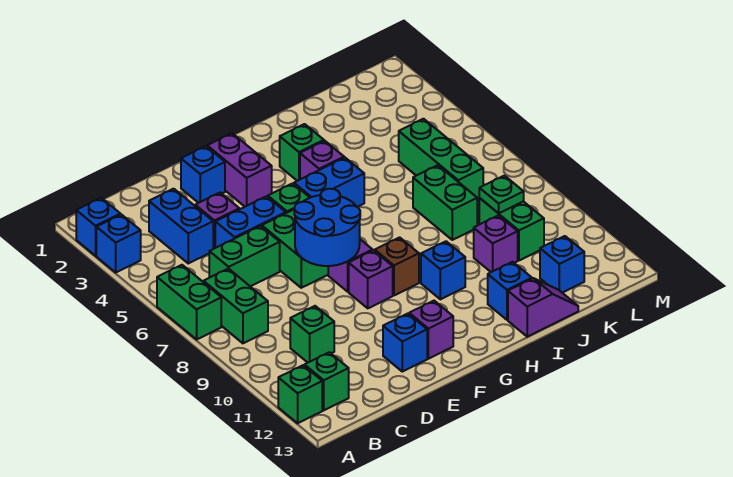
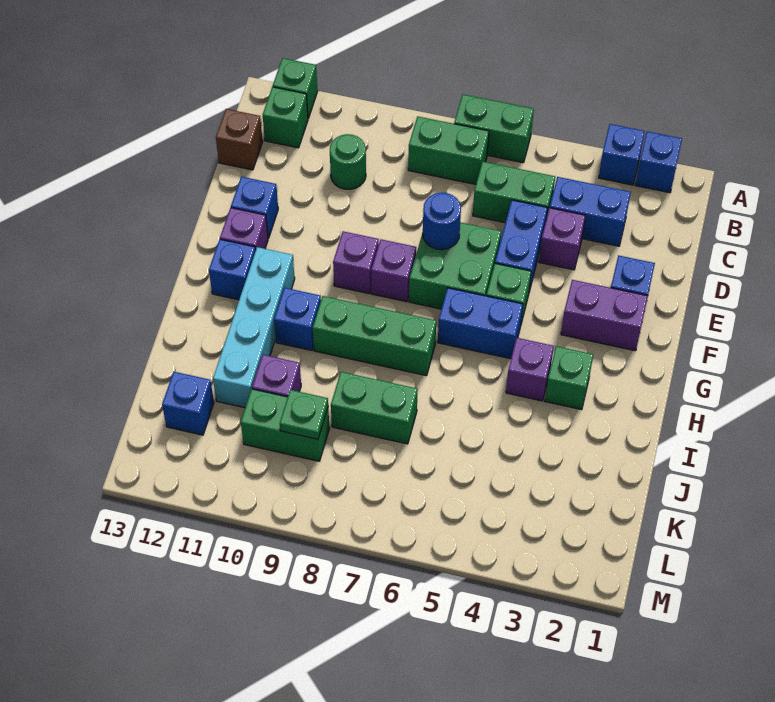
green brick C6:D6 level 1 -> green brick C5:C6 level 1
green brick C10 level 1 -> green round brick C10 level 1
blue round brick E7:F8 level 2 -> blue round brick E7 level 2
blue brick G5:H5 level 1 -> blue brick G5:G6 level 1
brown brick G9 level 1 -> brown brick C13 level 1
none -> cyan brick G11:J11 level 1
blue brick I12 level 1 -> blue brick G12 level 1
purple slope I13:J13 level 1 top I -> none
green brick K5:K7 level 1 -> green brick H7:H9 level 1

